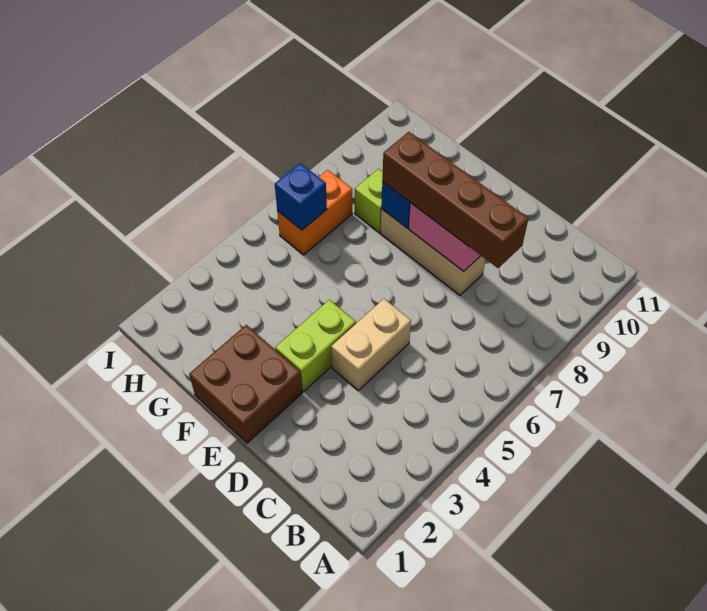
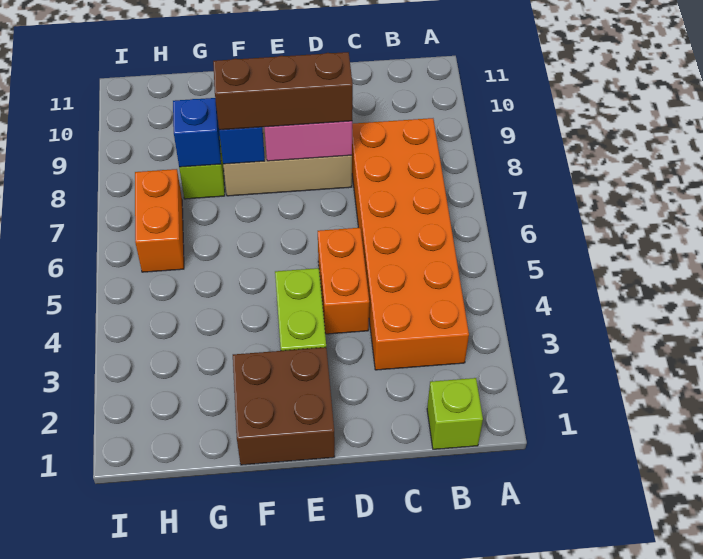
none -> lime brick B1 level 1
none -> orange brick B3:C8 level 1
brown brick C8:F8 level 3 -> brown brick D8:F8 level 3
tan brick D4:D5 level 1 -> orange brick D4:D5 level 1
blue brick H6 level 2 -> blue brick G8 level 2

